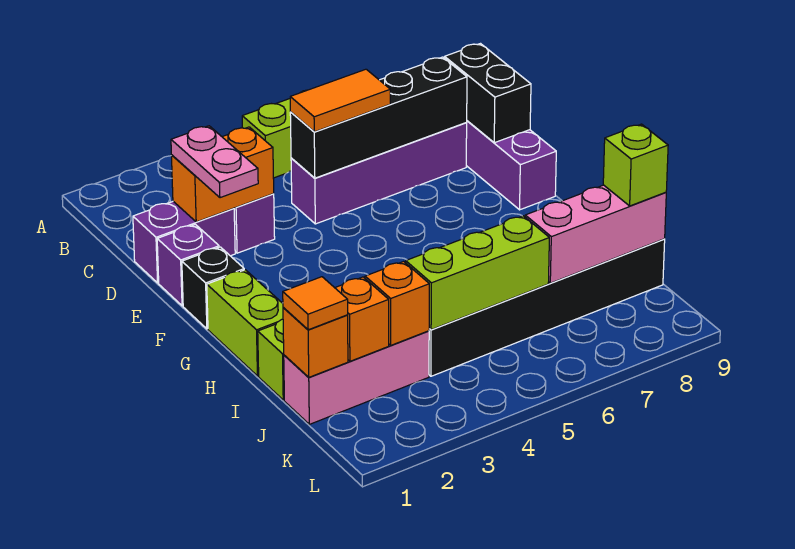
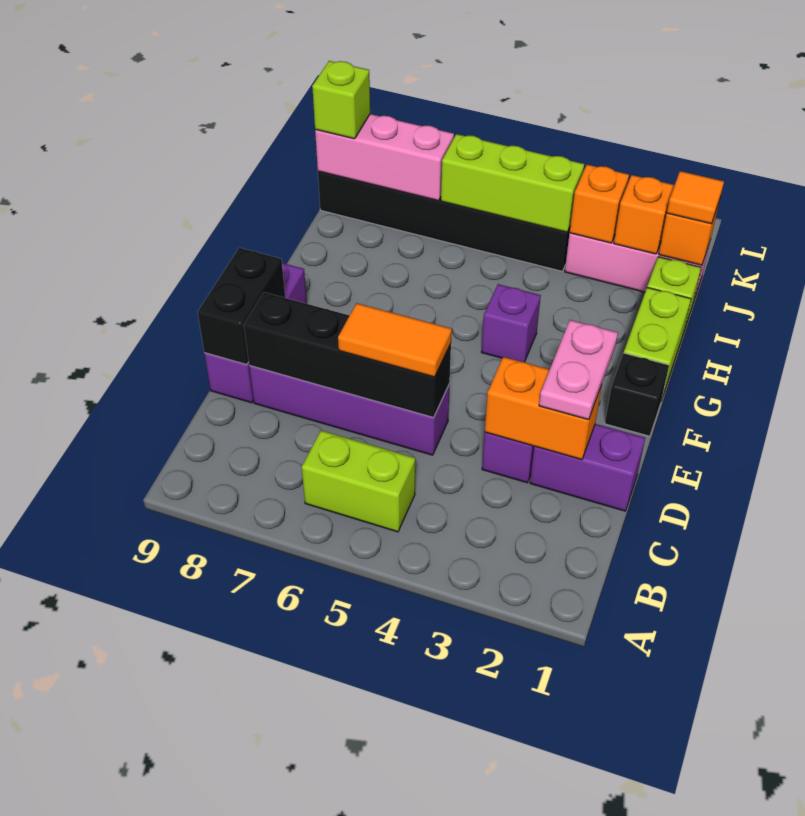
purple brick E1 level 1 -> purple brick G4 level 1

